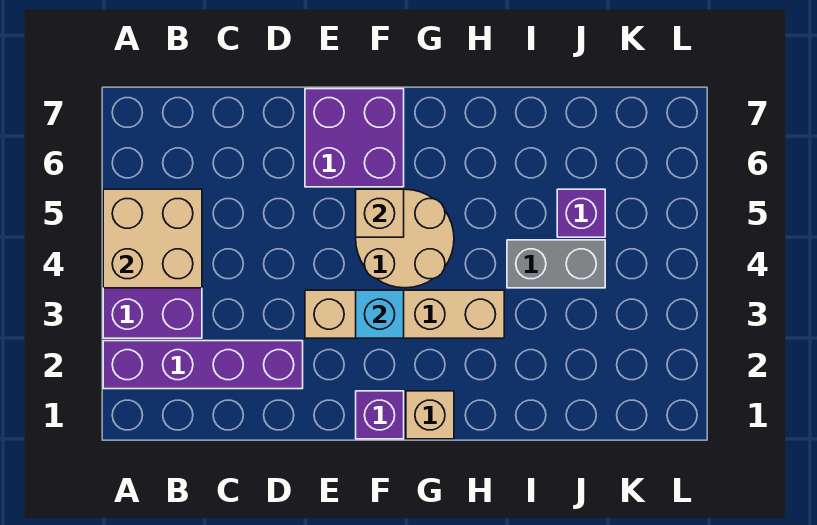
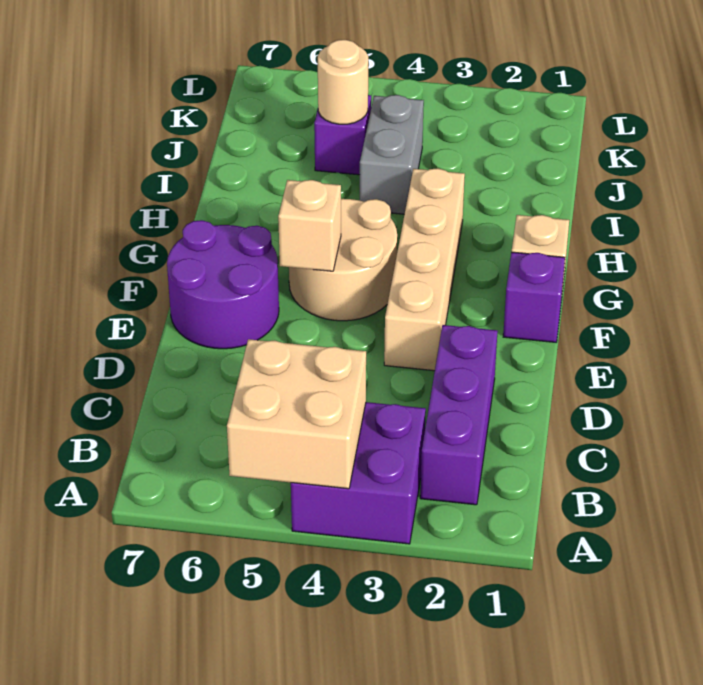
purple brick A2:D2 level 1 -> purple brick B2:D2 level 1
purple brick E6:F7 level 1 -> purple round brick E6:F7 level 1
cyan brick F3 level 2 -> none
none -> tan round brick J5 level 2

